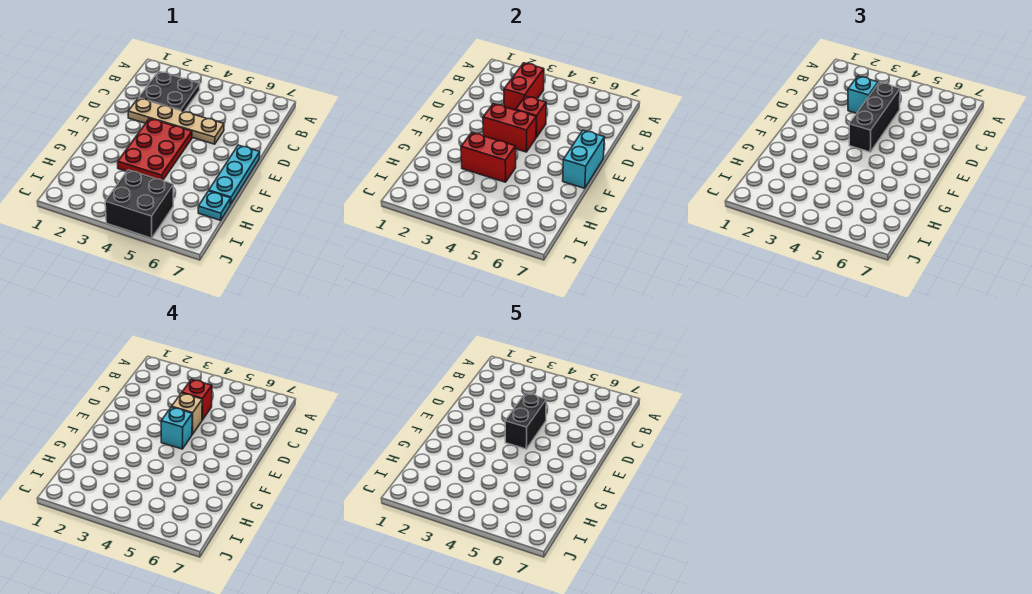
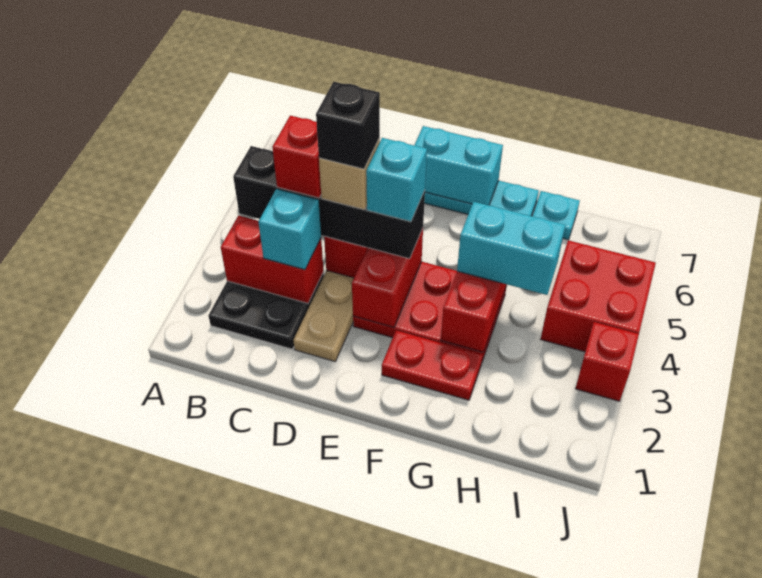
black brick C4:E4 level 3 -> black brick B4:E4 level 3
black brick D4:E4 level 5 -> black brick D4 level 5
none -> red plate F2:G2 level 1
none -> cyan brick G4:H4 level 3
black brick I4:J5 level 1 -> red brick I4:J5 level 1
none -> red brick J3 level 1

